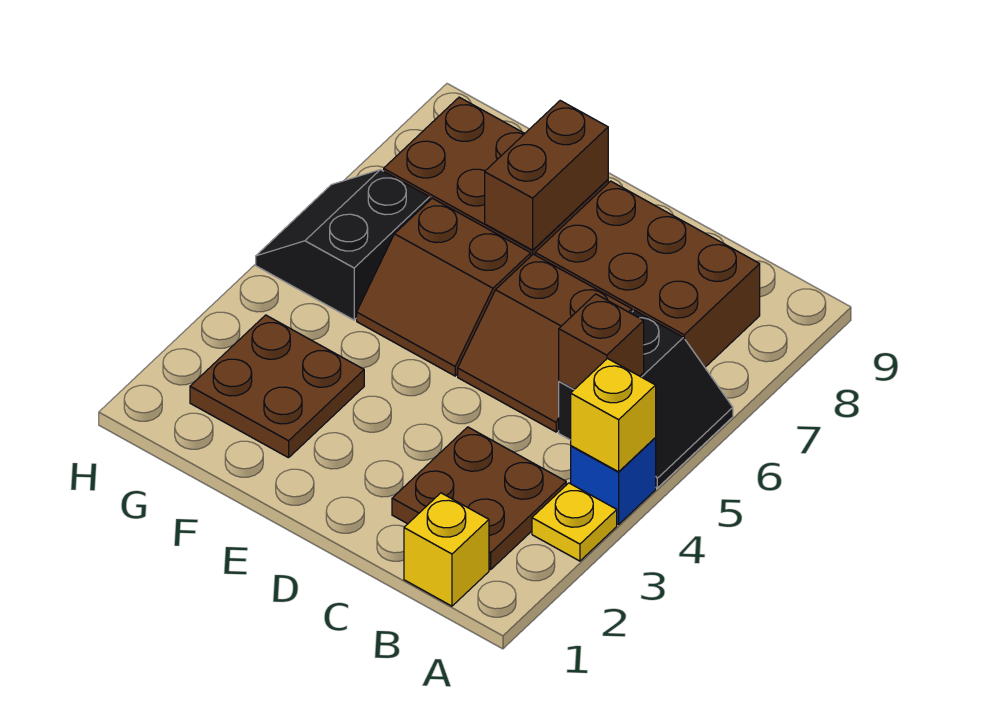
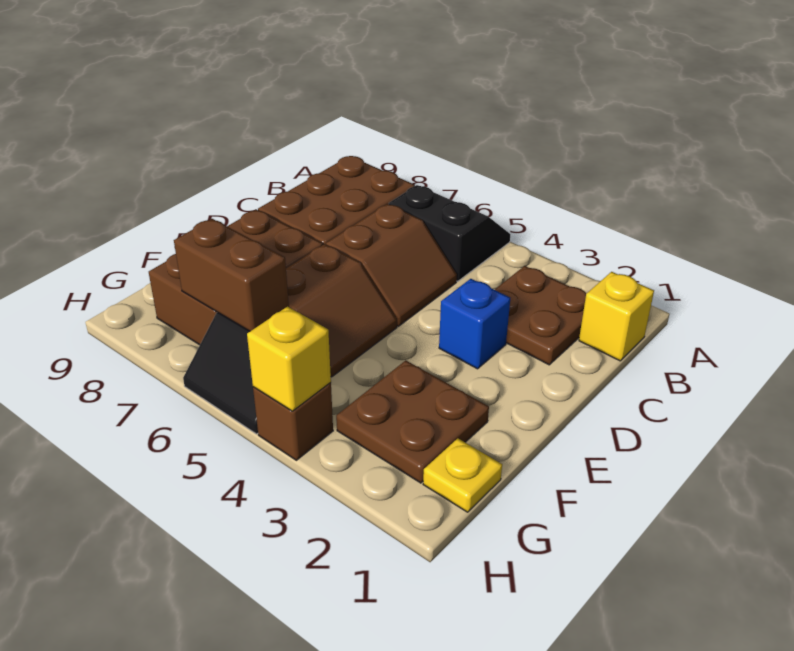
yellow plate A3 level 1 -> yellow plate G1 level 1
blue brick A4 level 1 -> blue brick D3 level 1
yellow brick A4 level 2 -> yellow brick H4 level 2
brown brick B5 level 2 -> brown brick H4 level 1
brown brick E7:E8 level 2 -> brown brick G6:G7 level 2

